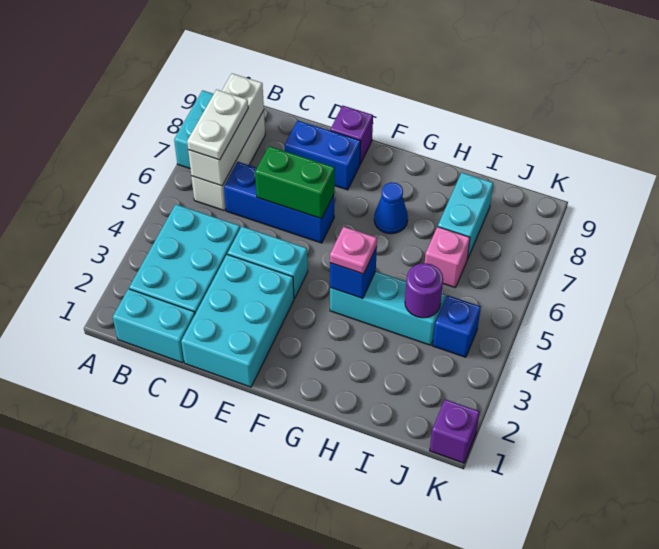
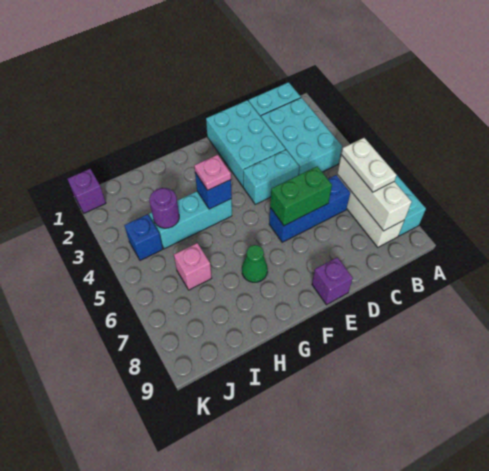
blue brick D8:E8 level 1 -> none
blue cone G7 level 1 -> green cone G7 level 1
cyan brick I7:I8 level 1 -> none

